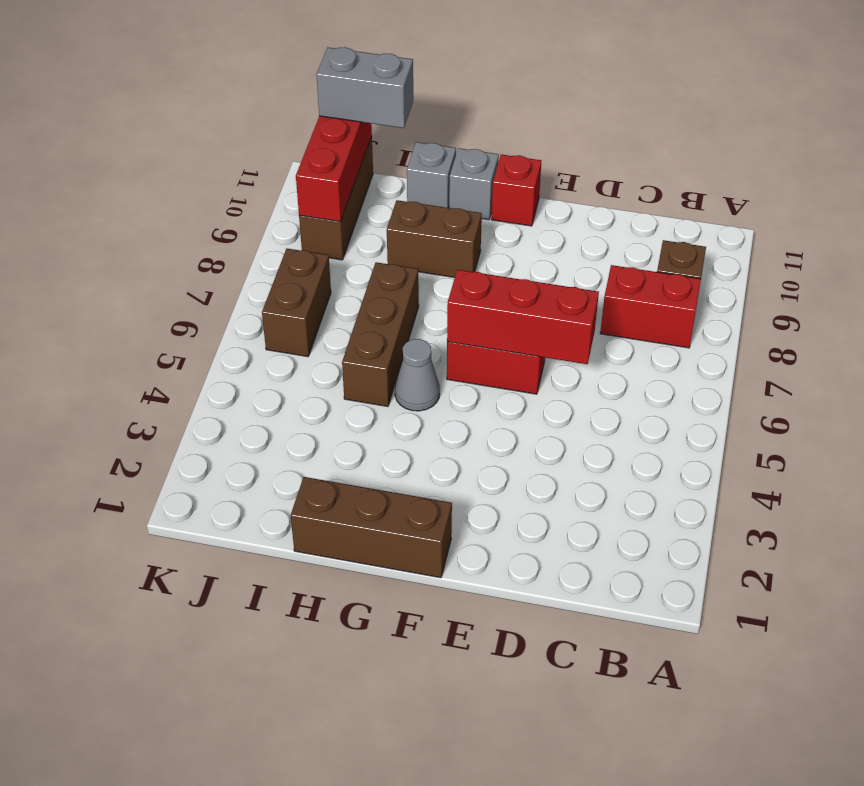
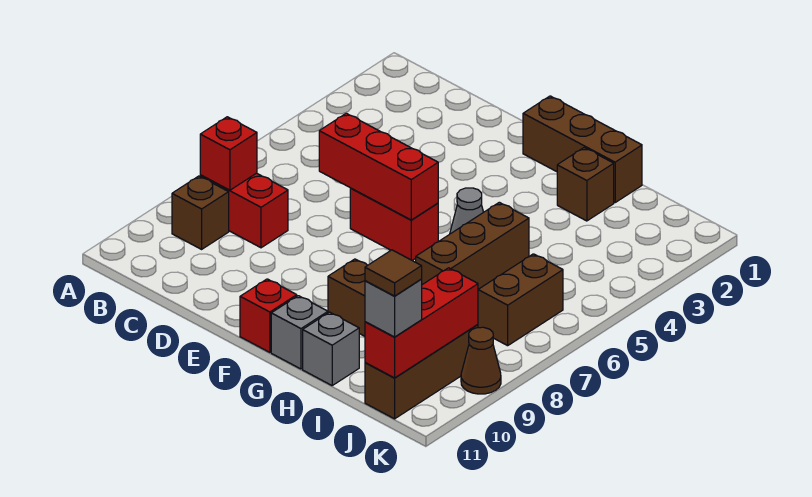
none -> red brick B8 level 2
none -> brown brick H2 level 1
grey brick I11:J11 level 3 -> grey brick J11 level 3
none -> brown tile J11 level 4
none -> brown cone K9 level 1

